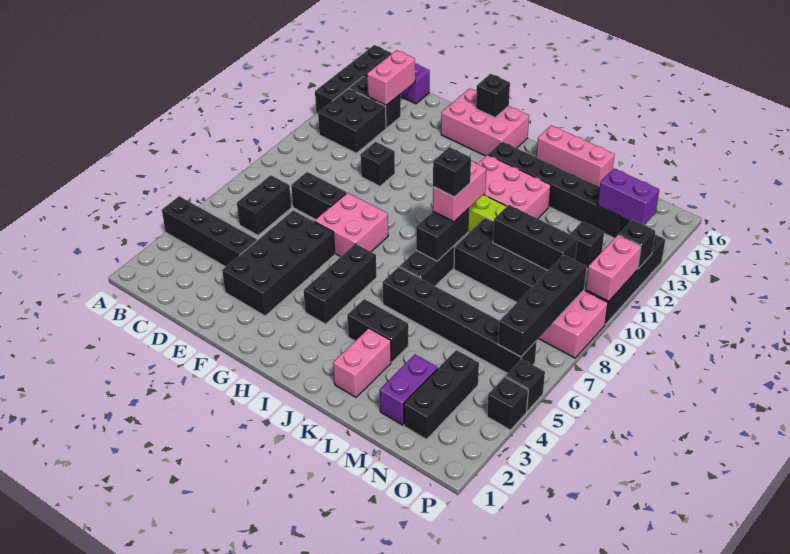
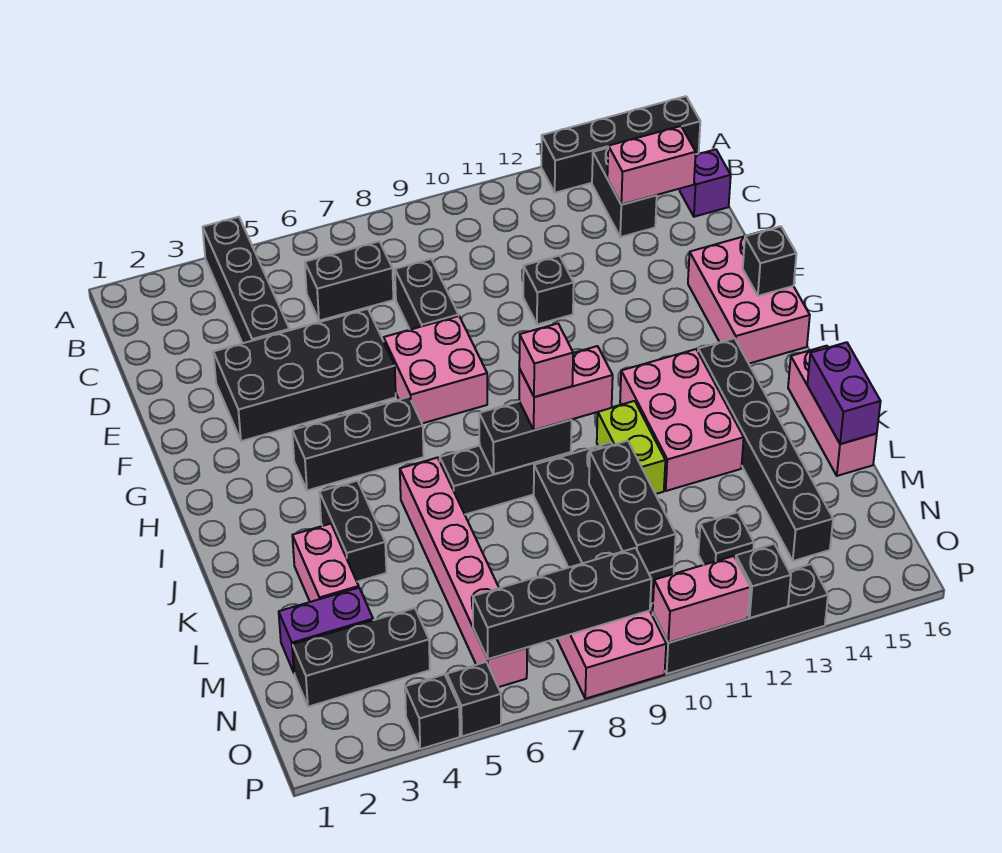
black brick B12:C13 level 1 -> none
black brick J6:O6 level 1 -> pink brick J6:O6 level 1
black brick J9 level 4 -> pink brick J9 level 4
pink brick K2:K3 level 1 -> pink brick K3:L3 level 1
purple brick N14:O14 level 2 -> purple brick K16:L16 level 2

